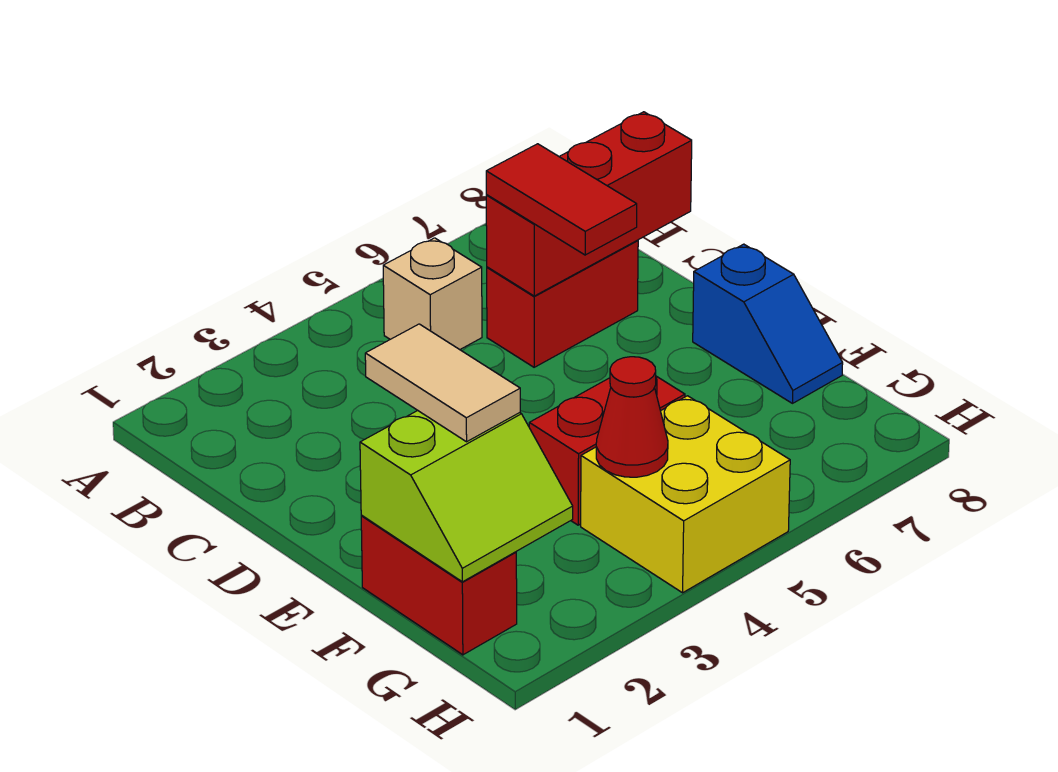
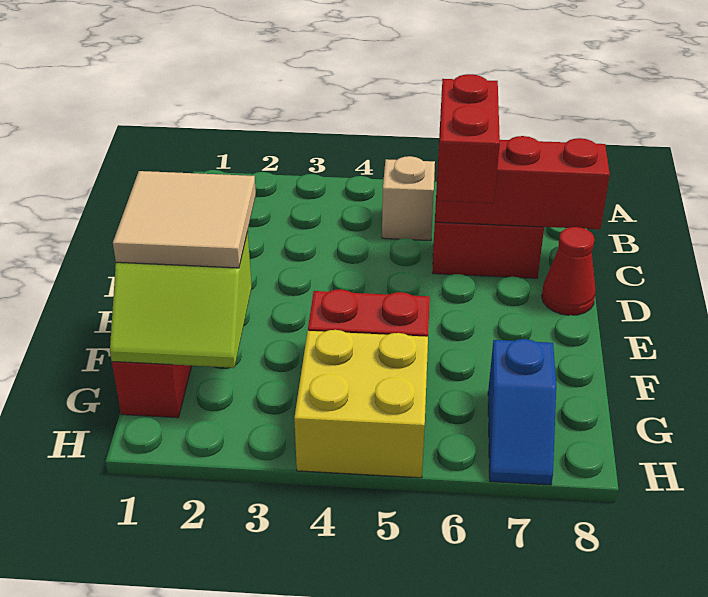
red tile C6:D6 level 3 -> red brick C6:D6 level 3
tan tile E2:F2 level 3 -> tan tile E1:F2 level 3
blue slope E8:F8 level 1 top E -> blue slope G7:H7 level 1 top G
red cone G4 level 2 -> red cone D8 level 1

